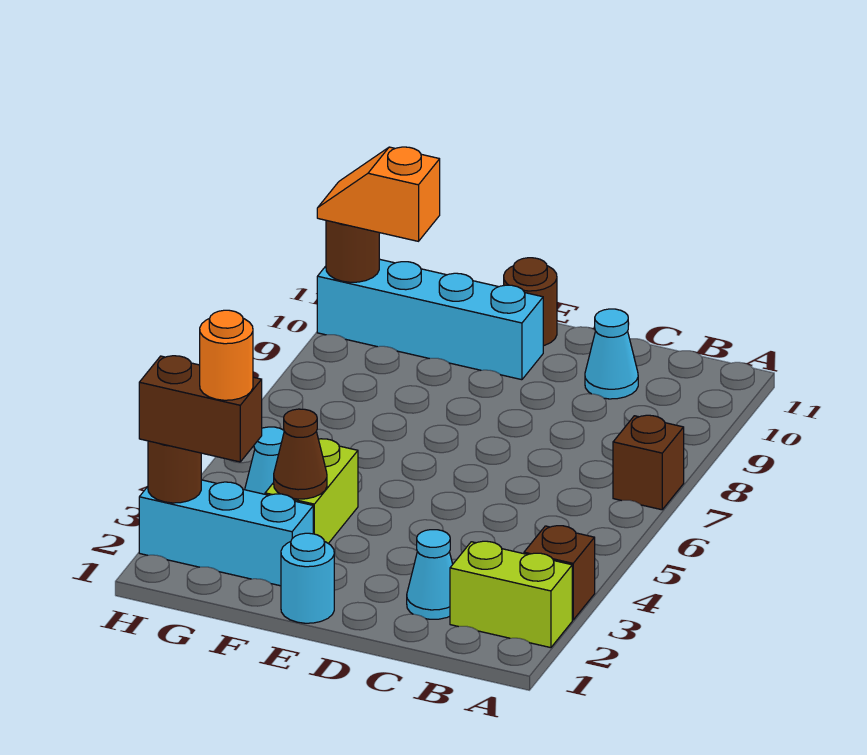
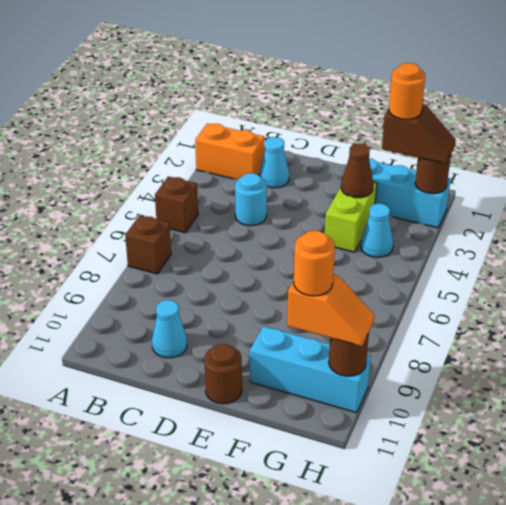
lime brick A2:B2 level 1 -> orange brick A2:B2 level 1
brown brick A3 level 1 -> brown brick A5 level 1
cyan round brick E1 level 1 -> cyan round brick C4 level 1
cyan brick E10:H10 level 1 -> cyan brick F10:H10 level 1
brown brick G2:H2 level 3 -> brown slope G2:H2 level 3 top G
none -> orange round brick G10 level 4

